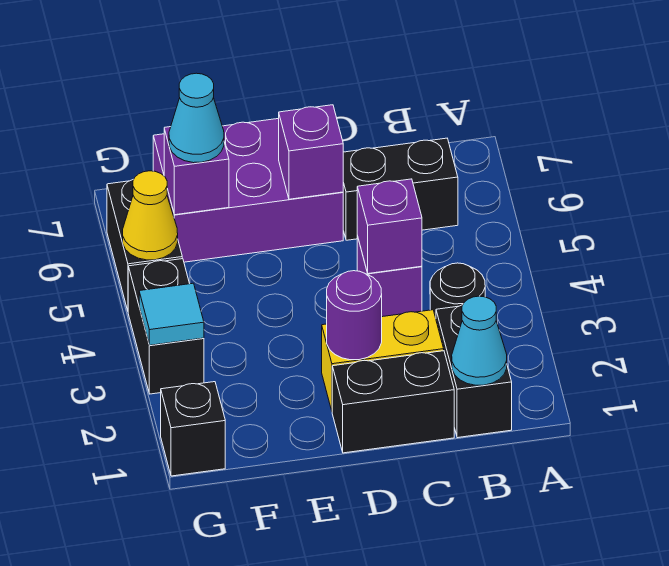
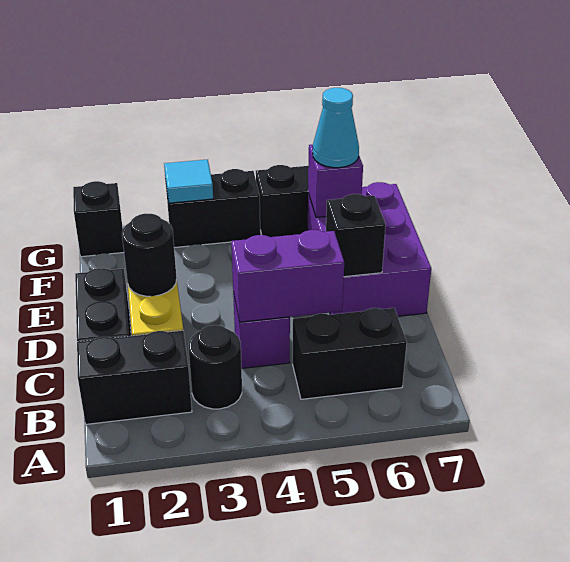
cyan cone B1 level 2 -> none
black brick B6:C6 level 1 -> black brick B5:B6 level 1
purple brick C4 level 2 -> purple brick C4:C5 level 2
purple round brick D2 level 2 -> black round brick D2 level 2
purple brick D6 level 2 -> black brick D6 level 2
yellow cone G5 level 2 -> none

